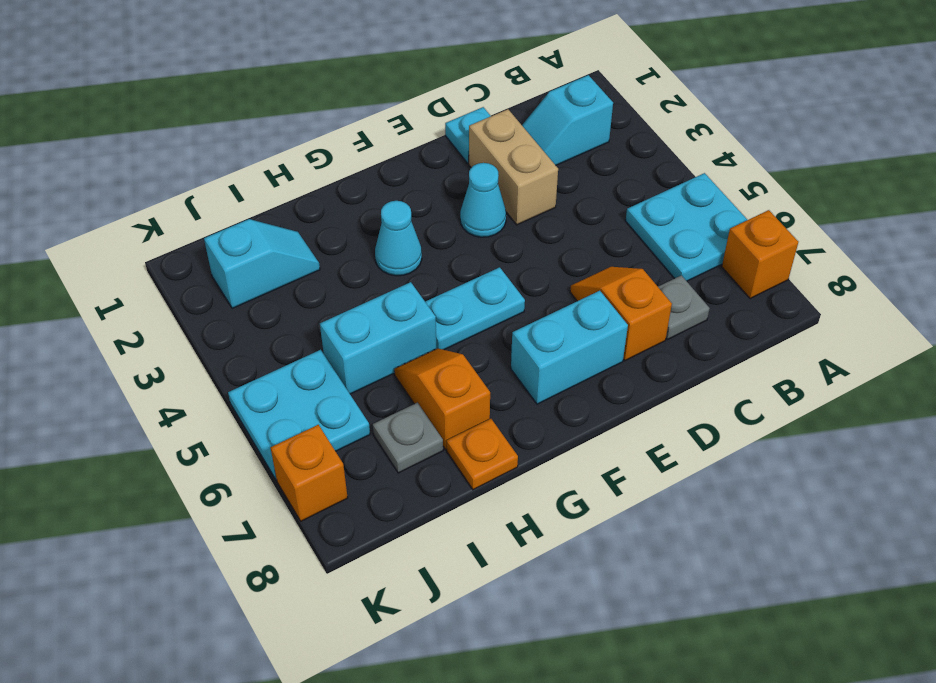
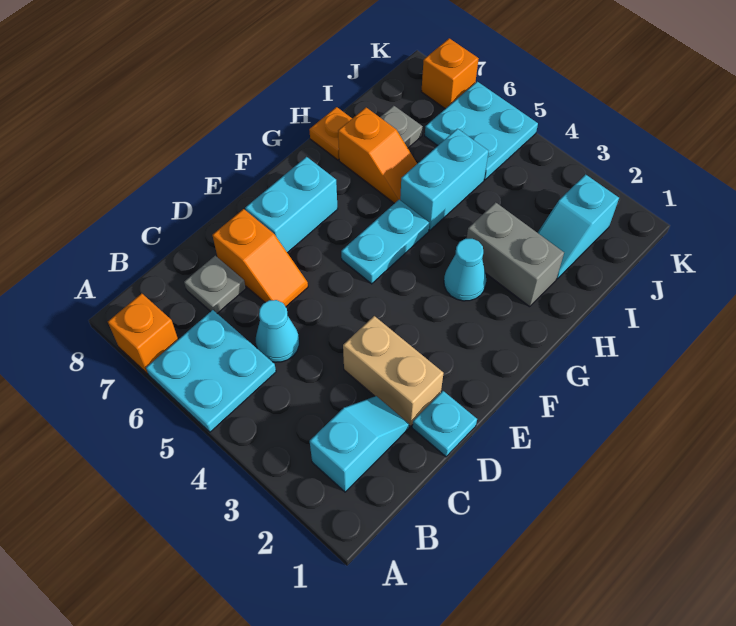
cyan cone E3 level 1 -> cyan cone C5 level 1
none -> grey brick H2:H3 level 1

